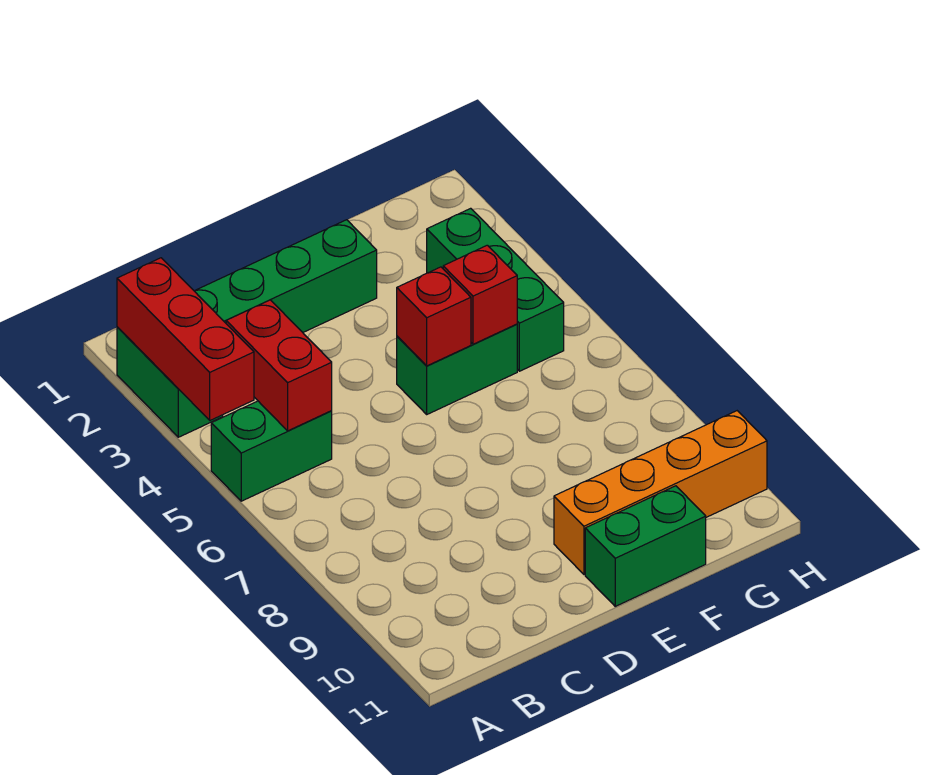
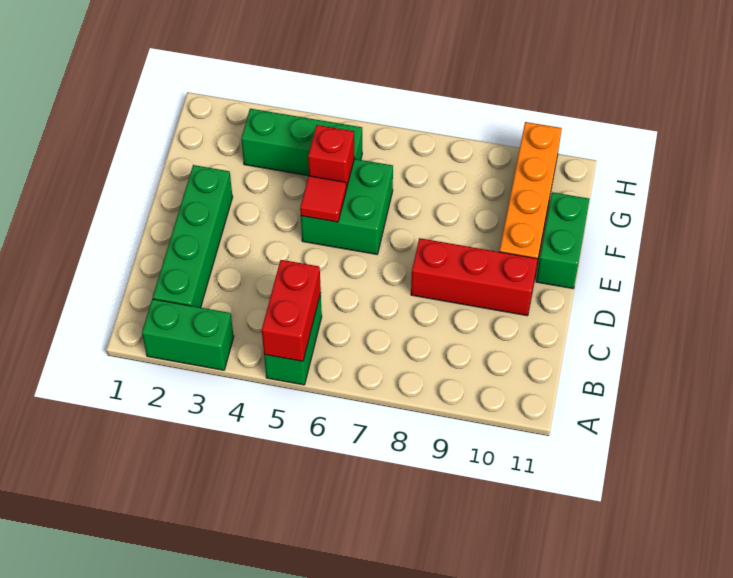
red brick A2:A4 level 2 -> red brick D8:D10 level 1
red brick B4:B5 level 2 -> red brick A5:B5 level 2
green brick E5:F5 level 1 -> green brick E5:F6 level 1
red brick E5 level 2 -> red tile E5 level 2

